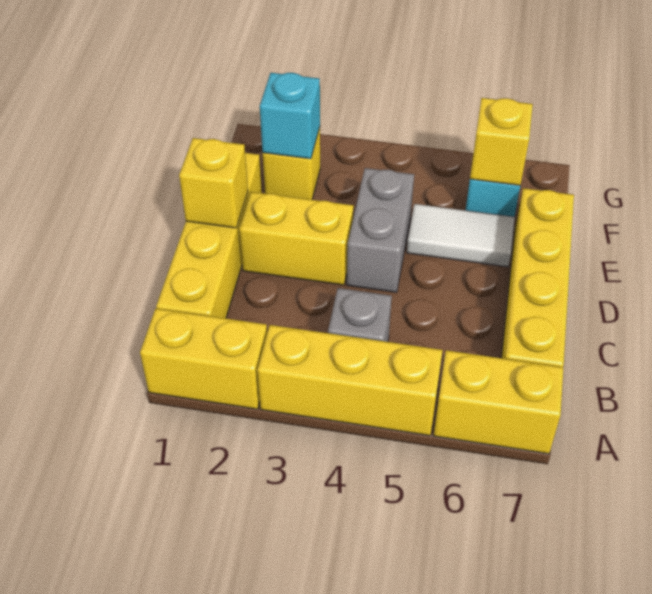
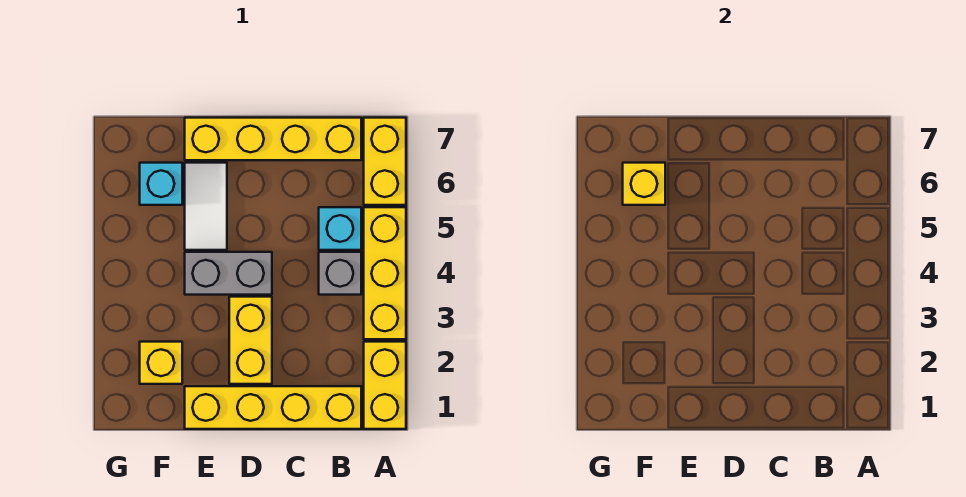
yellow brick D1 level 2 -> none
cyan brick F2 level 2 -> cyan brick B5 level 1

